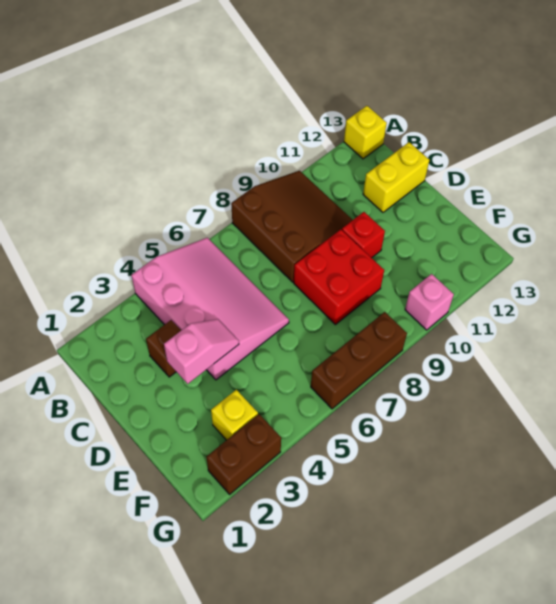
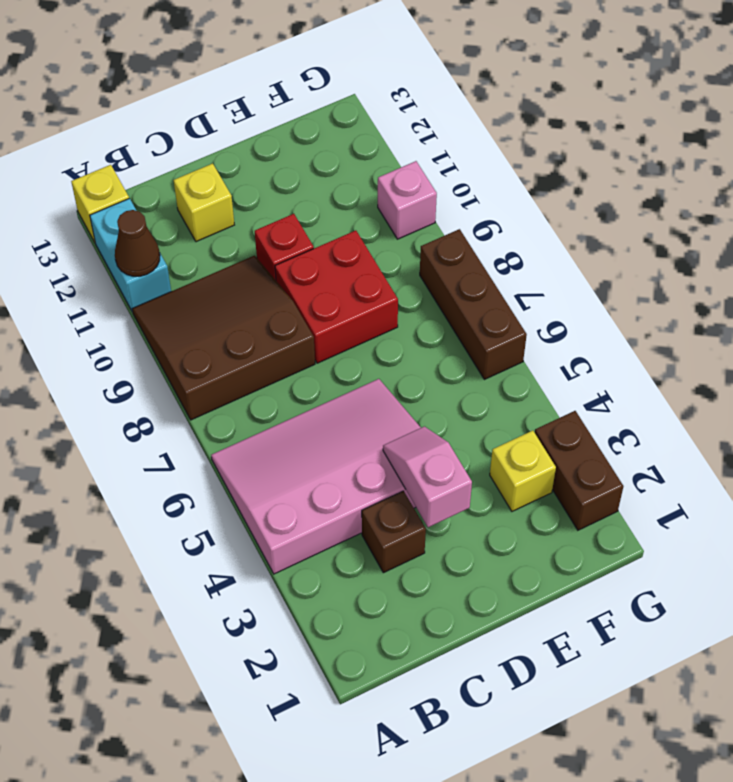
none -> cyan brick A11:A12 level 1
none -> brown cone A11 level 2
yellow brick C12:C13 level 1 -> yellow brick C12 level 1

